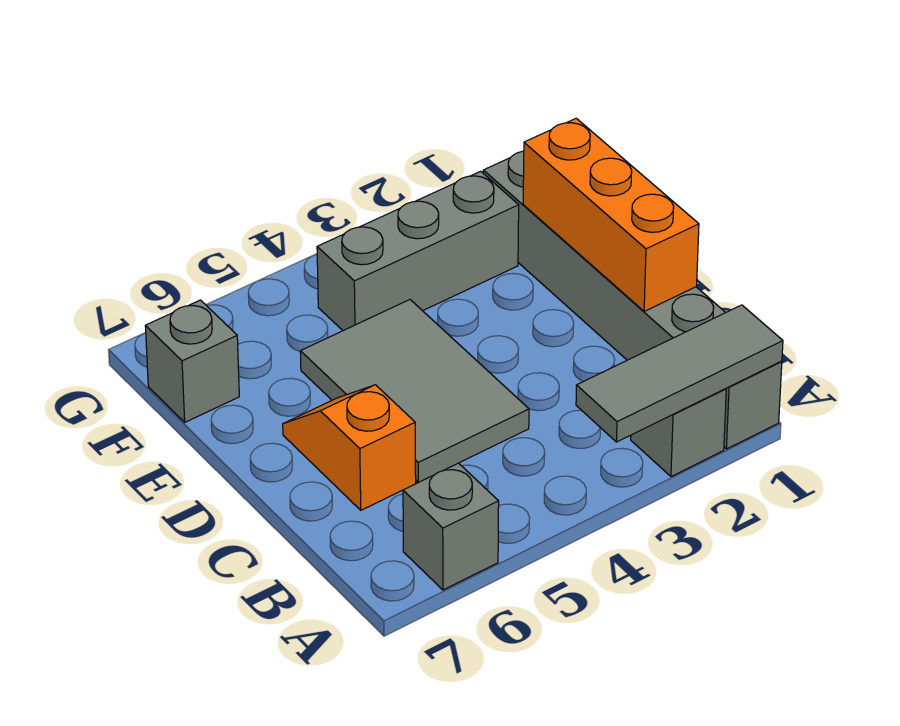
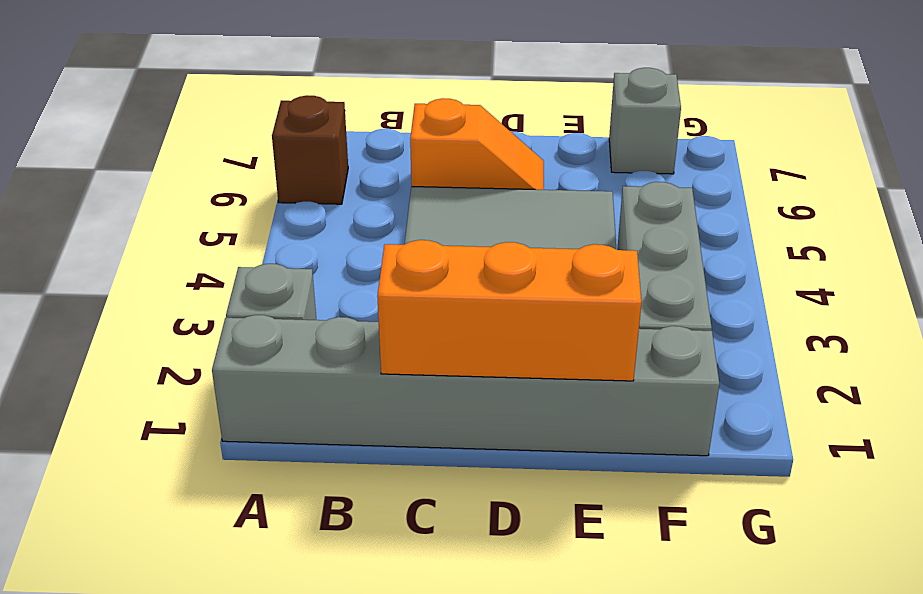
grey tile A1:A3 level 2 -> none
grey brick A6 level 1 -> brown brick A6 level 1

